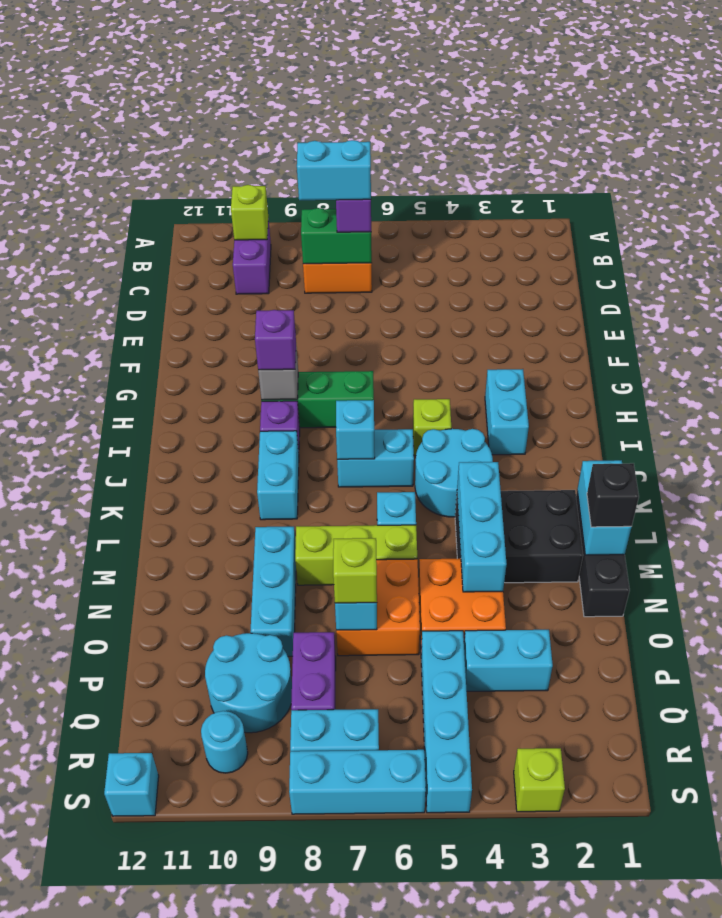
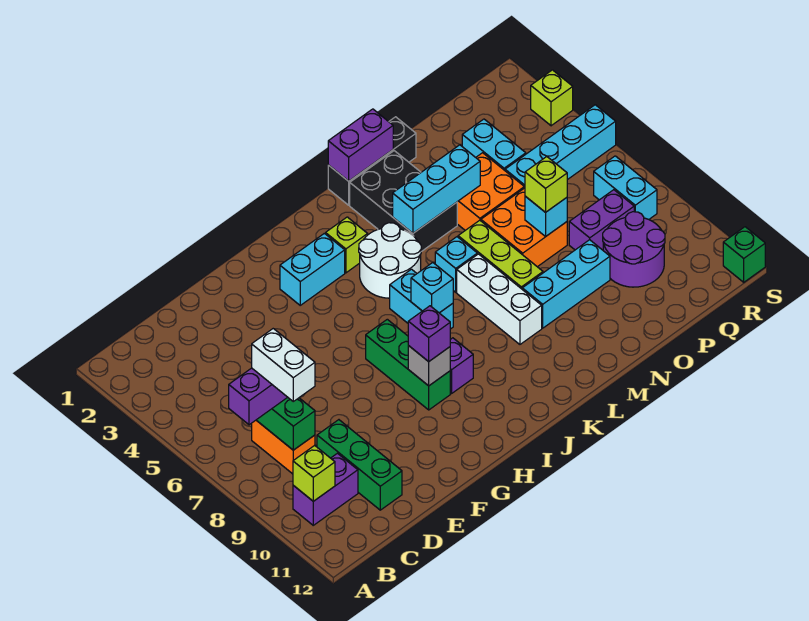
cyan brick C7:C8 level 4 -> white brick C7:C8 level 4
none -> green brick D9:D11 level 1
lime brick I5 level 1 -> lime brick J3 level 1
cyan round brick J4:K5 level 1 -> white round brick J4:K5 level 1
cyan brick J9:K9 level 1 -> none
cyan brick L1:M1 level 2 -> purple brick L1:M1 level 2
none -> white brick L7:L9 level 1
black brick M1 level 3 -> none
cyan round brick P9:Q10 level 1 -> purple round brick P9:Q10 level 1
cyan round brick R10 level 1 -> none
cyan brick S6:S8 level 1 -> none
cyan brick S12 level 1 -> green brick S12 level 1

